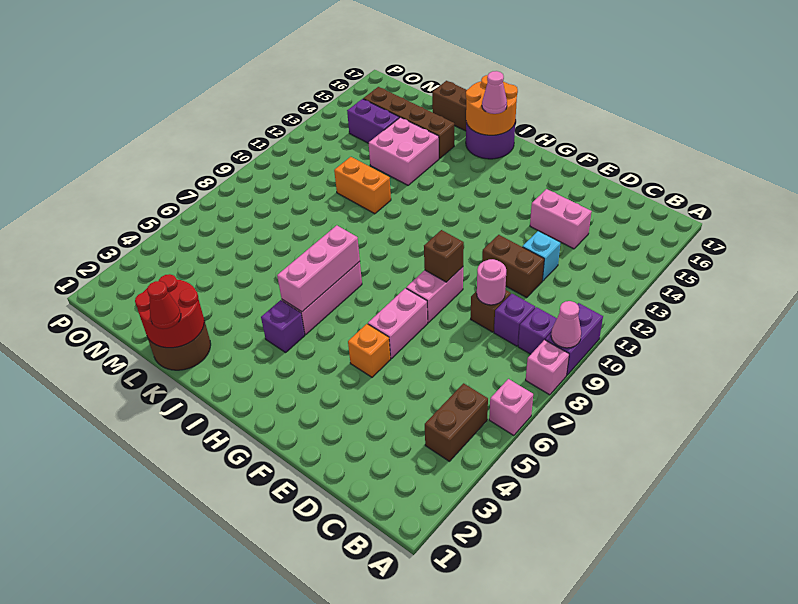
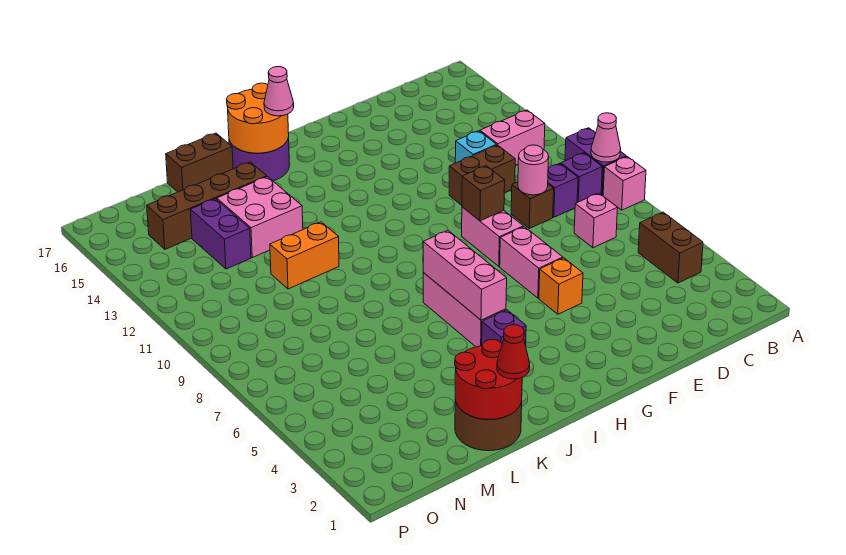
pink brick A6 level 1 -> pink brick C7 level 1
pink brick D14:E14 level 1 -> pink brick B12:C12 level 1
purple brick M14:N14 level 1 -> purple brick M13:M14 level 1

